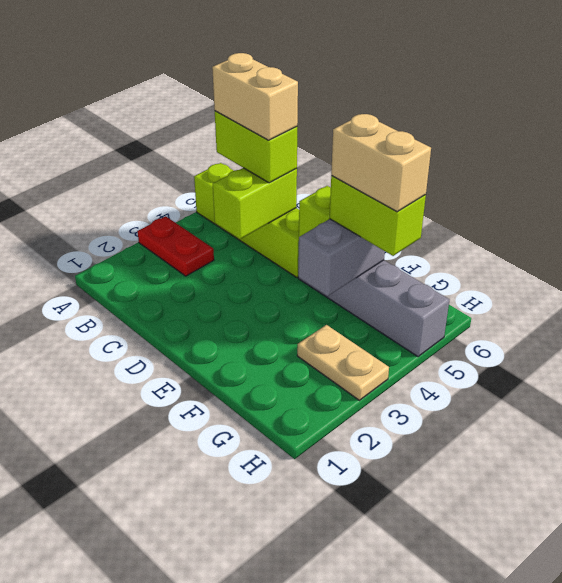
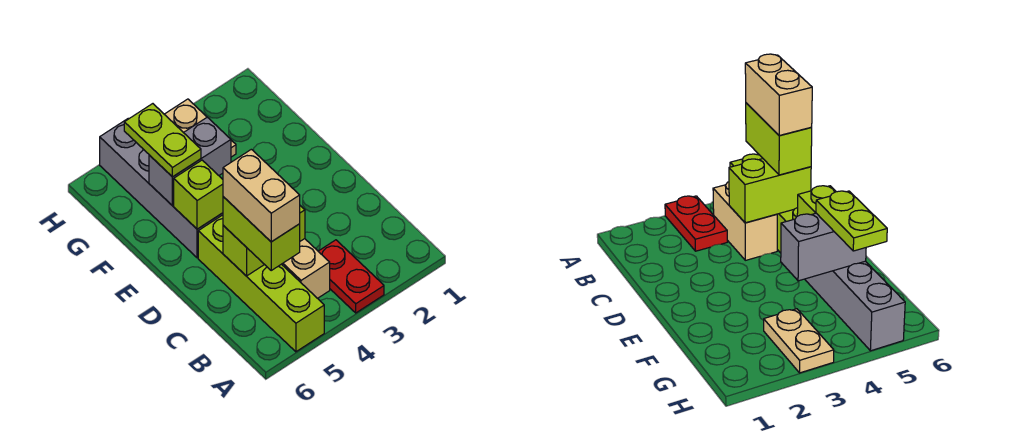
lime brick F5:G5 level 3 -> lime plate F5:G5 level 3
tan brick F5:G5 level 4 -> tan brick B4:C4 level 1

